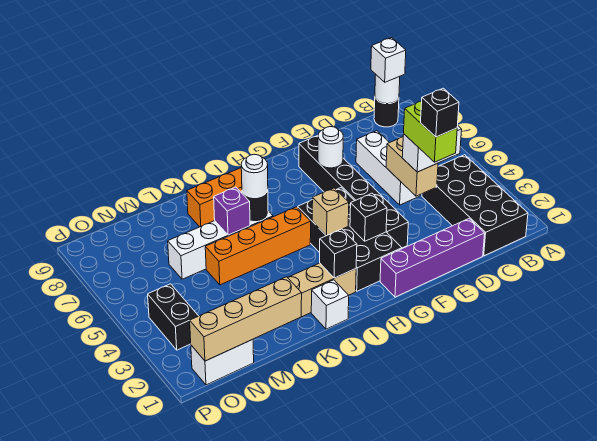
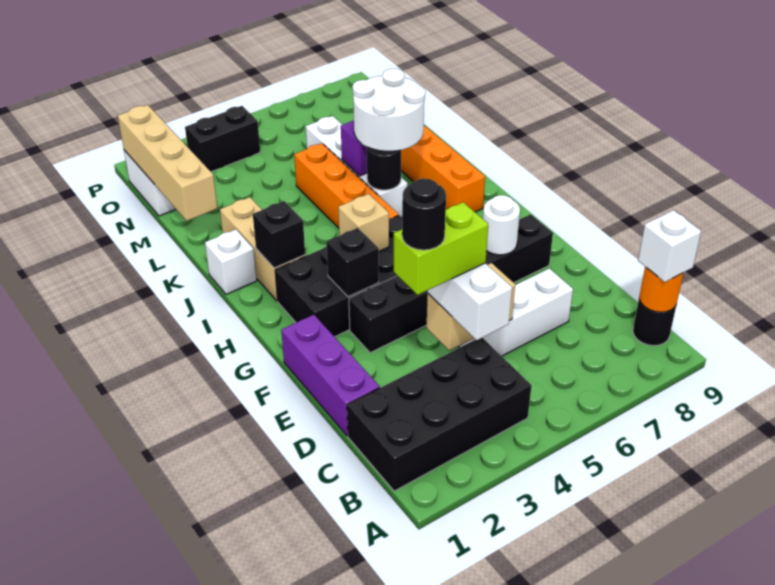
white round brick B9 level 2 -> orange round brick B9 level 2
purple brick D1:G1 level 1 -> purple brick D1:F1 level 1
black brick D3 level 5 -> black round brick D3 level 5
white round brick J6 level 3 -> white round brick J6:K7 level 3

